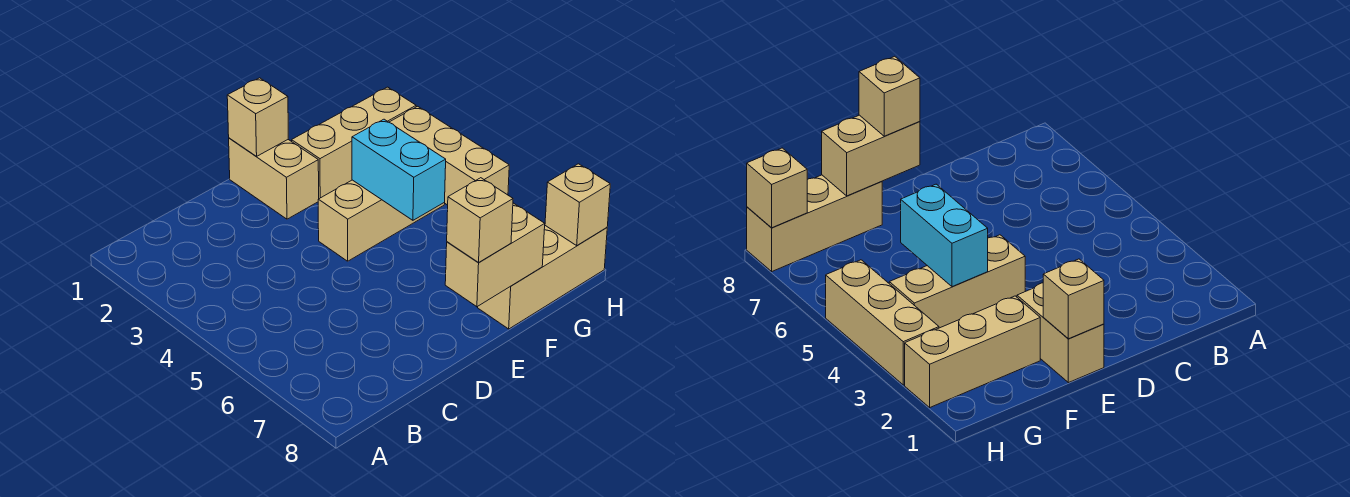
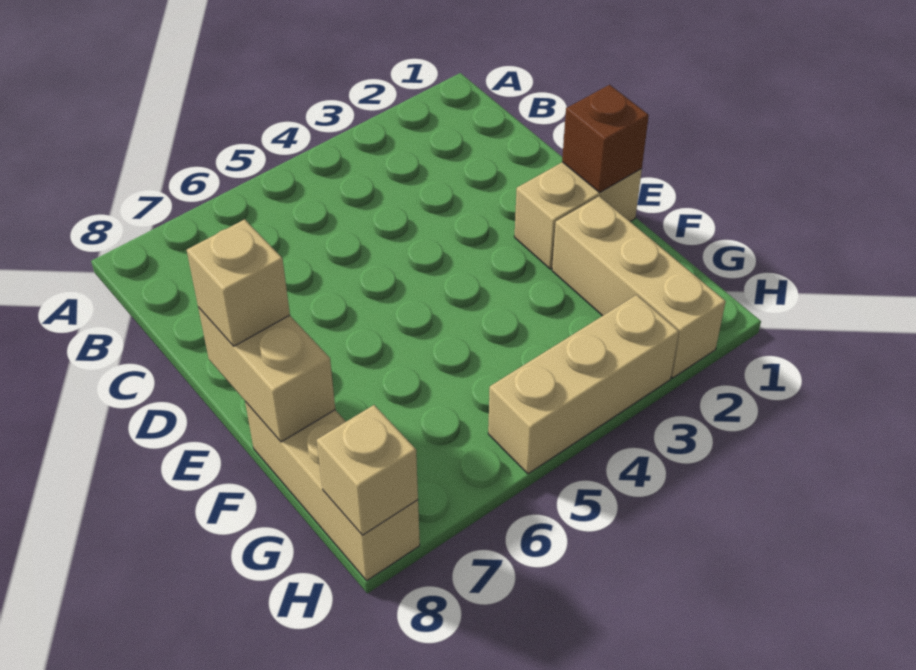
tan brick E1 level 2 -> brown brick E1 level 2
tan brick E4:G4 level 1 -> none
cyan brick F4:F5 level 2 -> none

